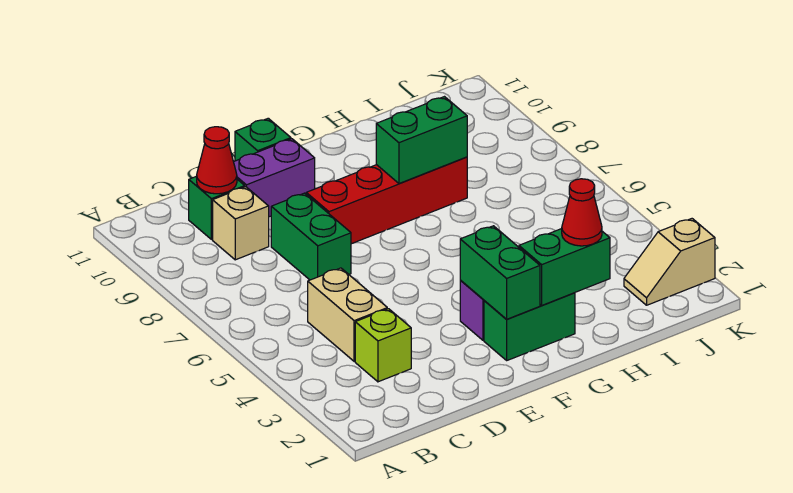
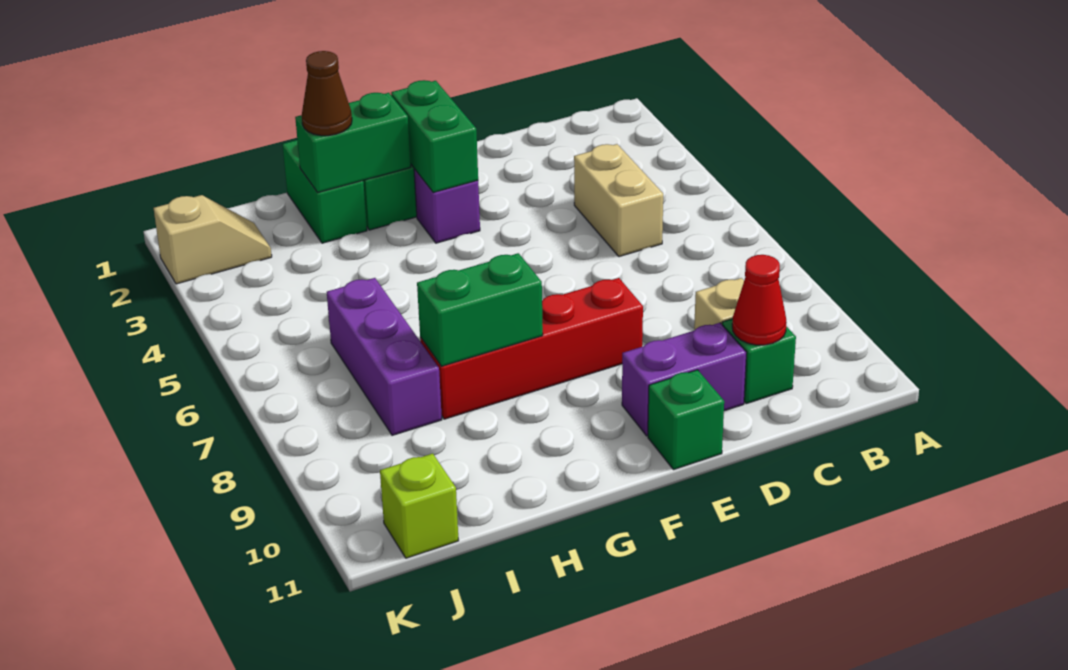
lime brick C3 level 1 -> lime brick J11 level 1
green brick D7:D8 level 1 -> green brick H1:H2 level 1
red cone H2 level 3 -> brown cone H2 level 3
none -> purple brick I6:I8 level 1

